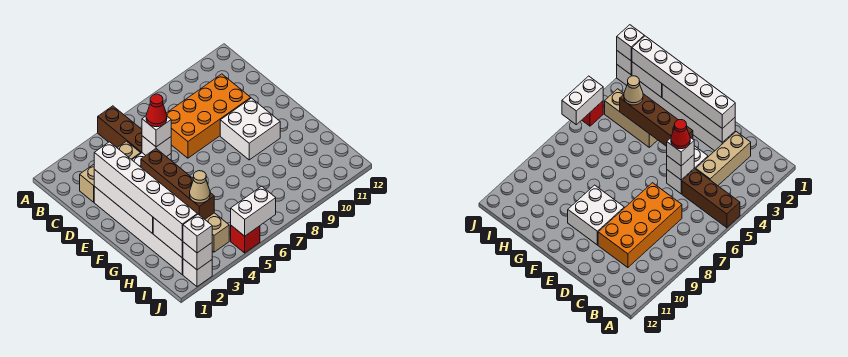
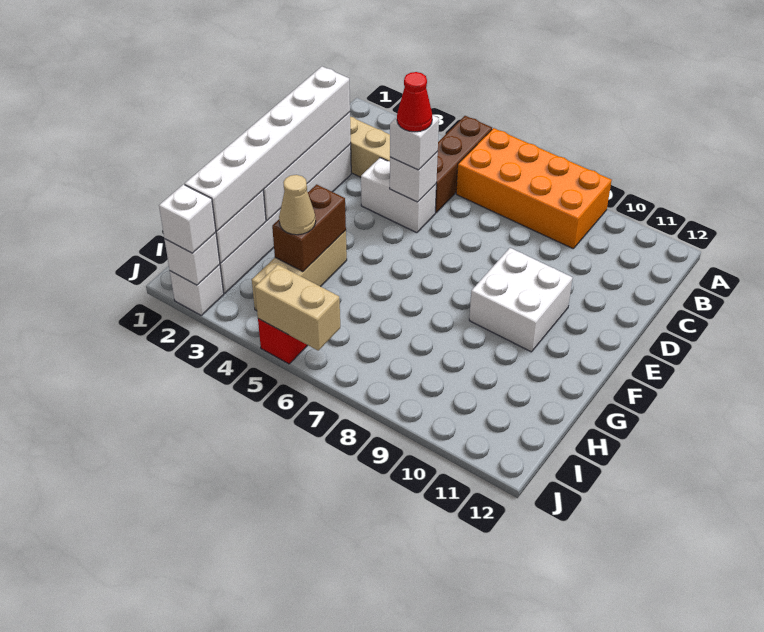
orange brick C7:D10 level 1 -> orange brick A6:B9 level 1
brown brick E4:H4 level 2 -> brown brick G4:H4 level 2
white brick J5:J6 level 2 -> tan brick J5:J6 level 2

